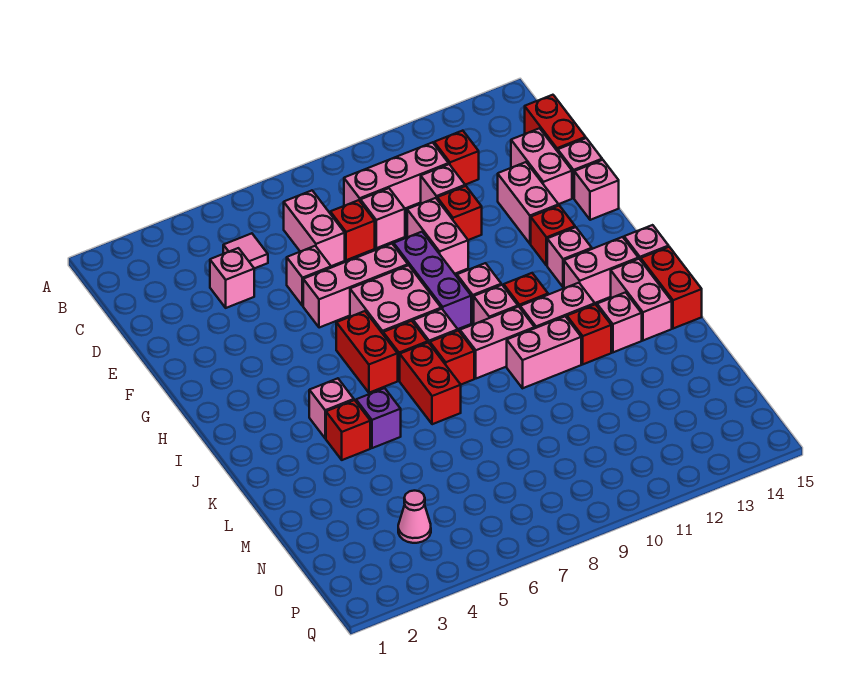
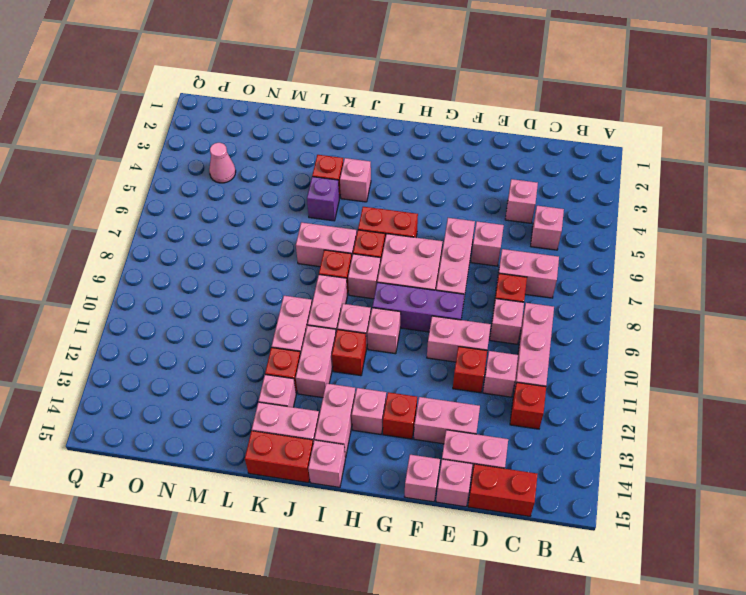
pink tile C5 level 1 -> pink brick C5 level 1
red brick J7:K7 level 1 -> pink brick J7:K7 level 1

